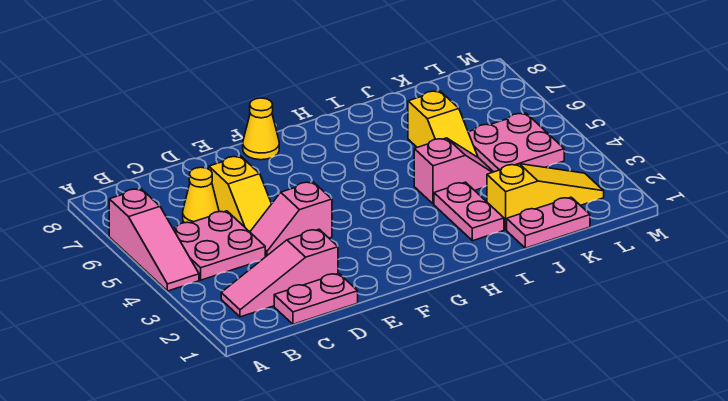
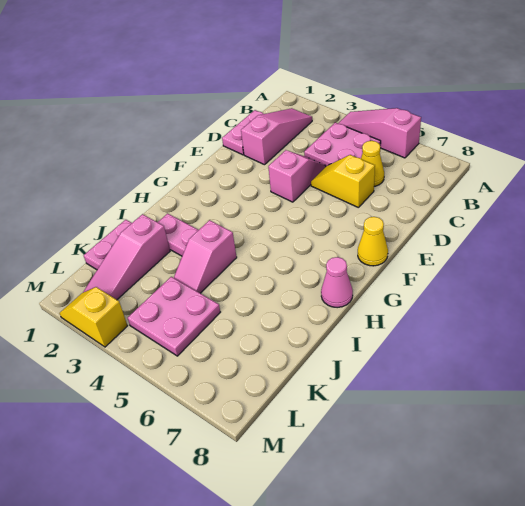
none -> pink cone H8 level 1
yellow slope J2:L2 level 1 top J -> pink slope J2:L2 level 1 top J
yellow slope J5:J6 level 1 top 6 -> yellow slope M2:M3 level 1 top 3

